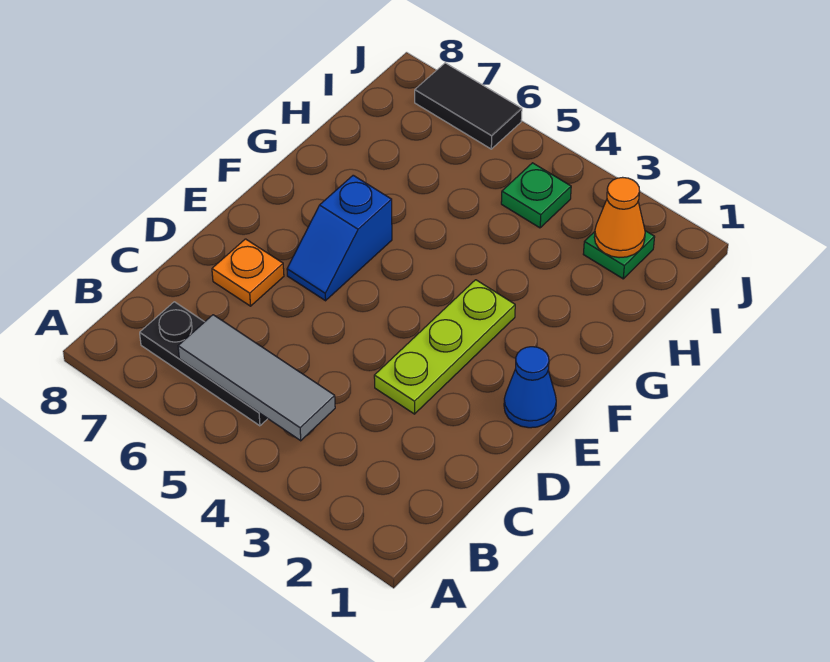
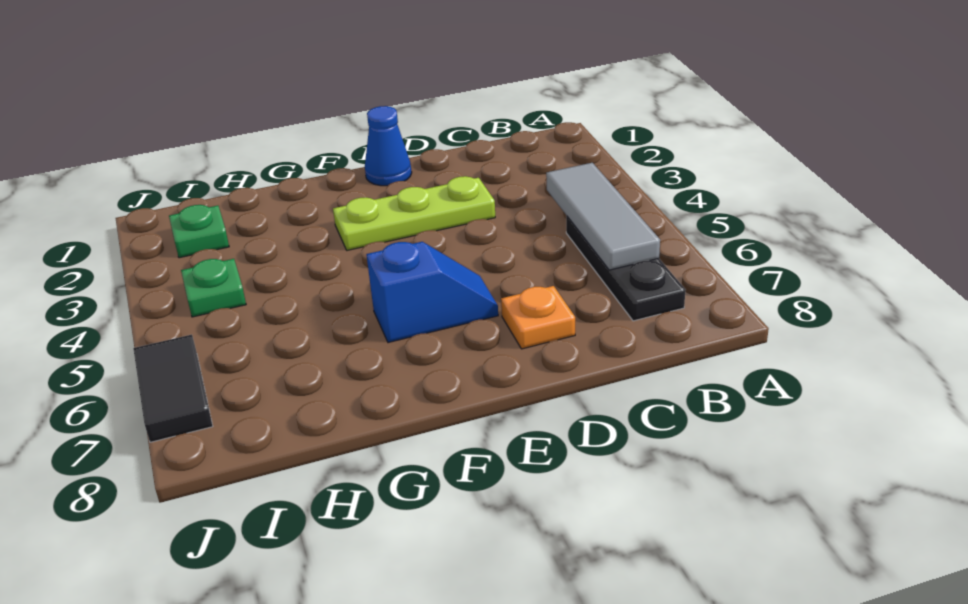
orange cone I2 level 2 -> none

